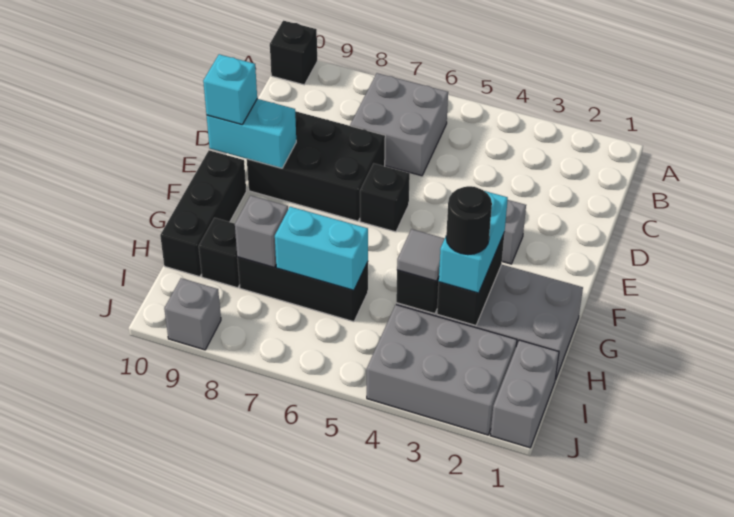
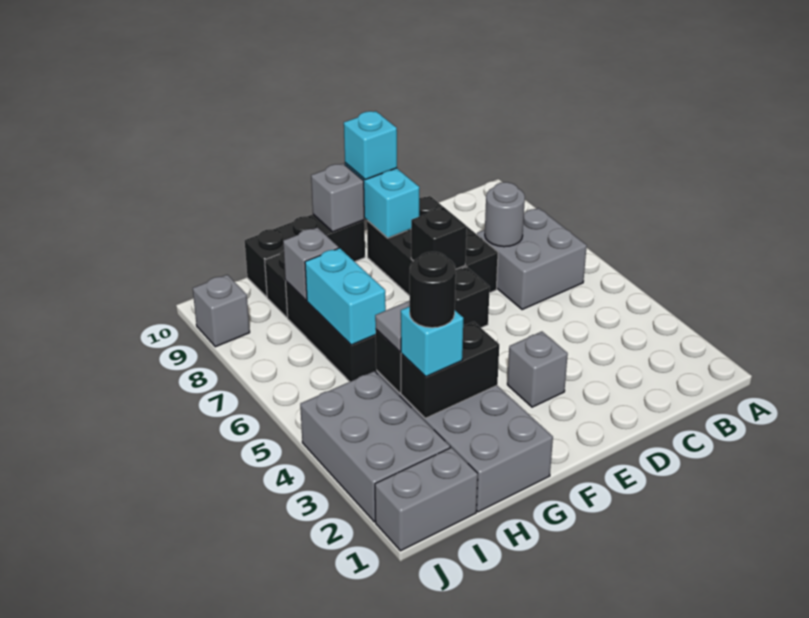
black brick A10 level 1 -> black brick E7 level 2
none -> grey round brick C7 level 2
none -> grey brick F10 level 2
cyan brick G3:H3 level 3 -> cyan brick H3 level 3

